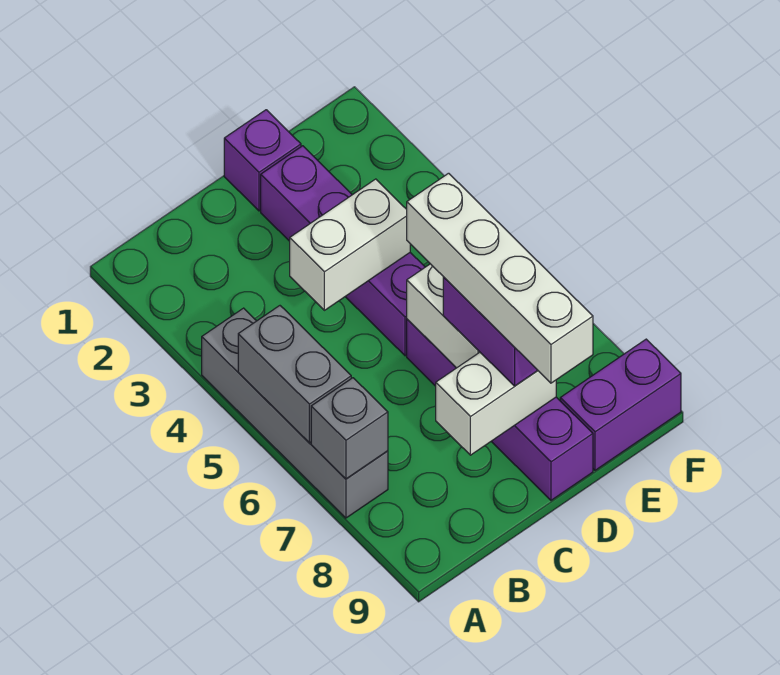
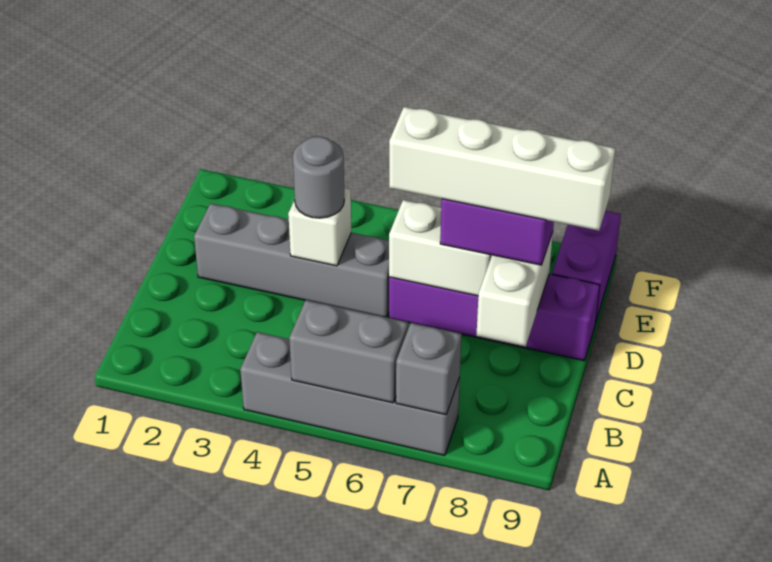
white brick C4:D4 level 2 -> white brick D4 level 2
purple brick D1 level 1 -> none
purple brick D2:D5 level 1 -> grey brick D2:D5 level 1
none -> grey round brick D4 level 3

